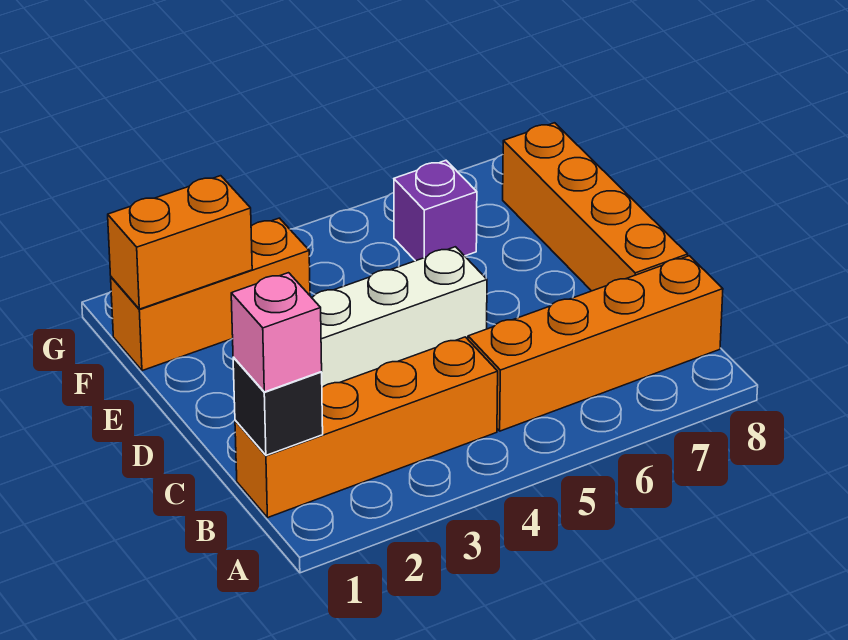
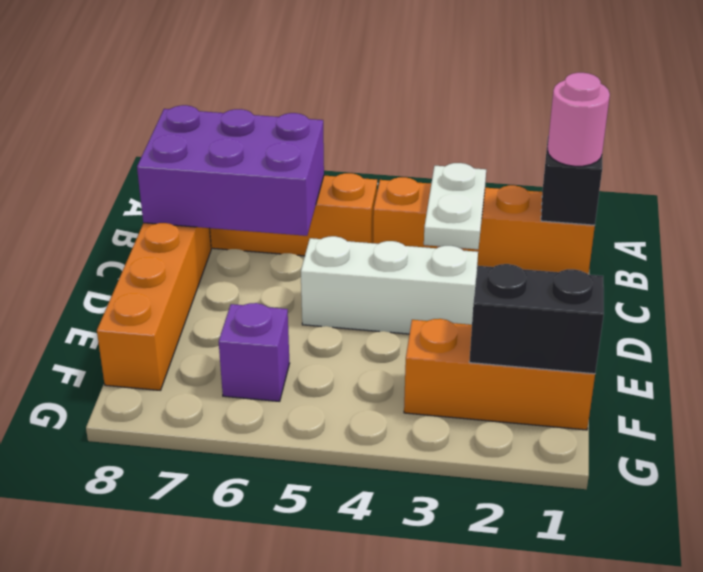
pink brick B1 level 3 -> pink round brick B1 level 3
none -> white plate B3:C3 level 2
none -> purple brick B6:C8 level 2
orange brick F1:F2 level 2 -> black brick F1:F2 level 2

